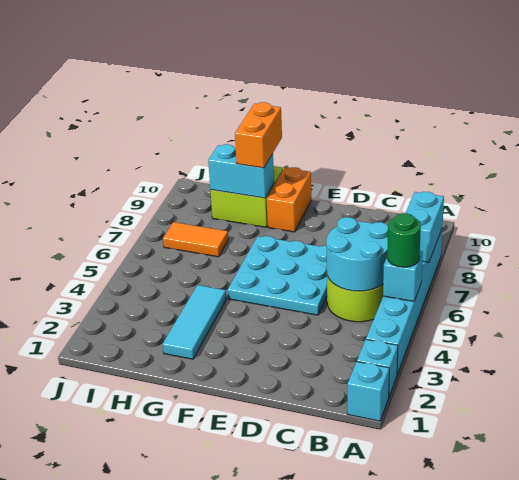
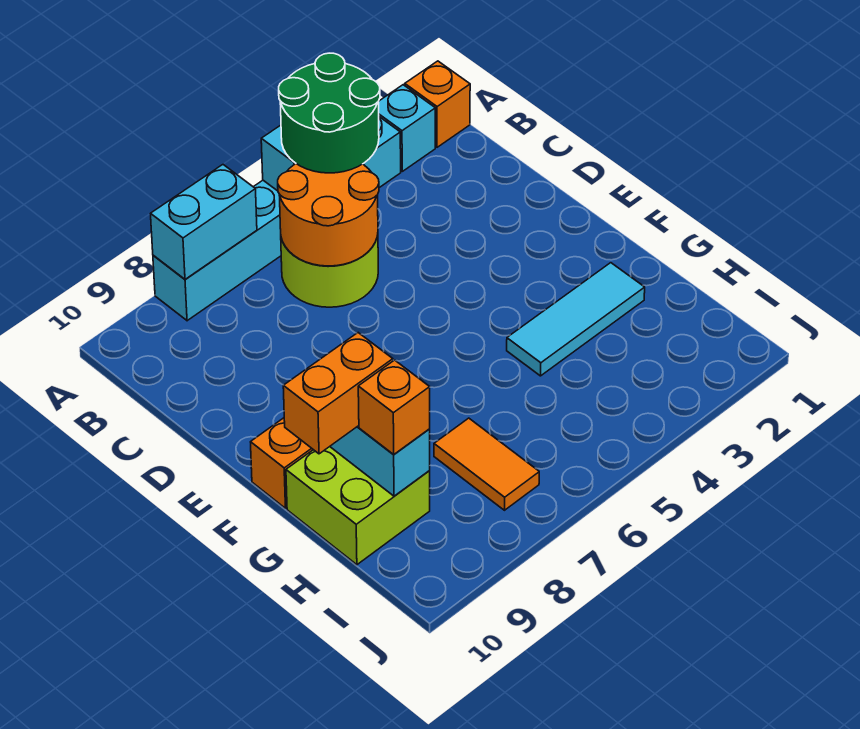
cyan brick A1 level 1 -> orange brick A1 level 1
green round brick A5 level 3 -> green round brick A4:B5 level 3
cyan round brick B5:C6 level 2 -> orange round brick B5:C6 level 2
cyan plate D5:F7 level 1 -> none
none -> orange brick H9 level 3

